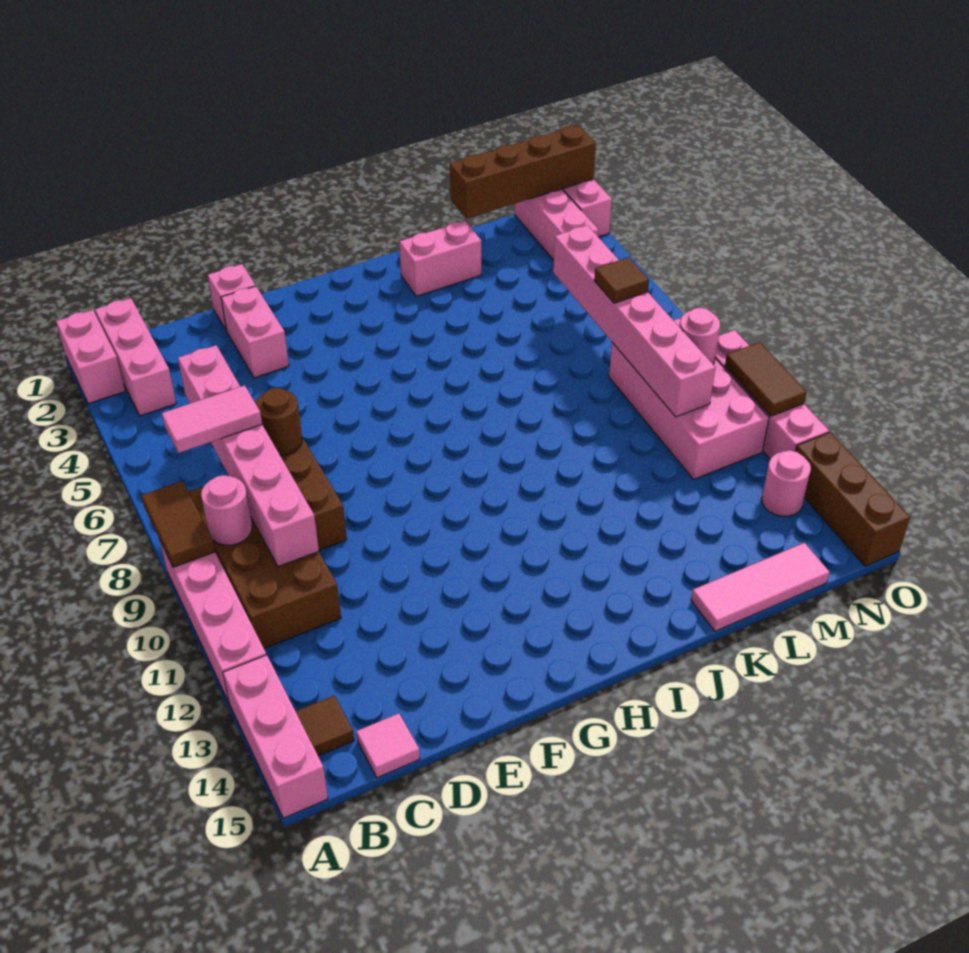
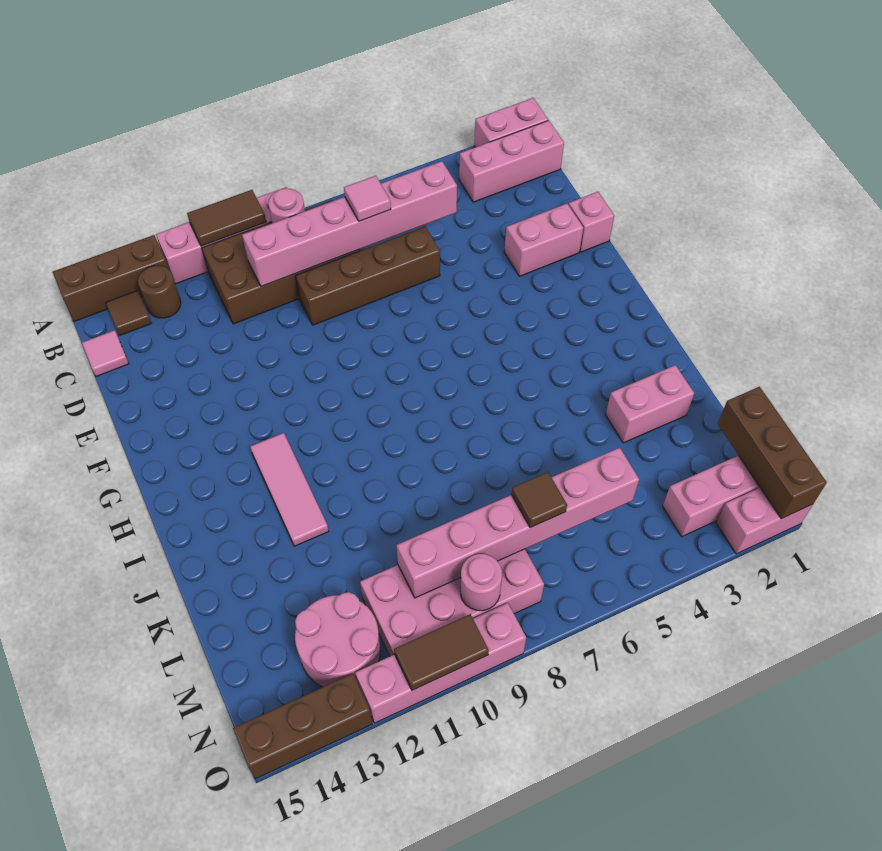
brown tile A8:A9 level 2 -> brown tile A10:A11 level 2
pink brick A13:A15 level 1 -> brown brick A13:A15 level 1
pink tile B7:C7 level 3 -> pink tile C7 level 3
brown round brick D7 level 2 -> brown round brick B13 level 1
pink brick J2:K2 level 1 -> pink brick K2:K3 level 1
pink tile K15:M15 level 1 -> pink tile H12:J12 level 1
brown brick L1:O1 level 2 -> brown brick M1:O1 level 2
pink round brick N13 level 1 -> pink round brick M12:N13 level 1

